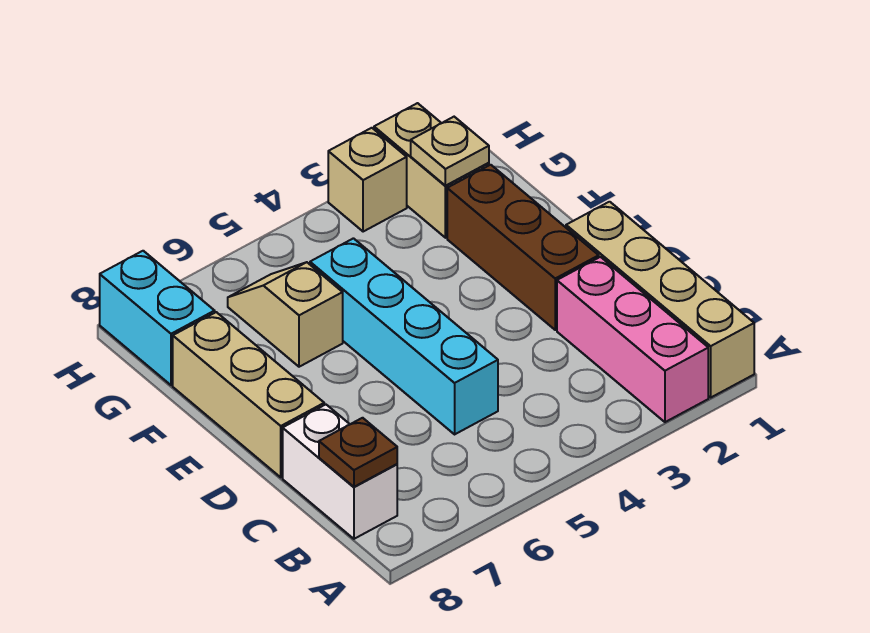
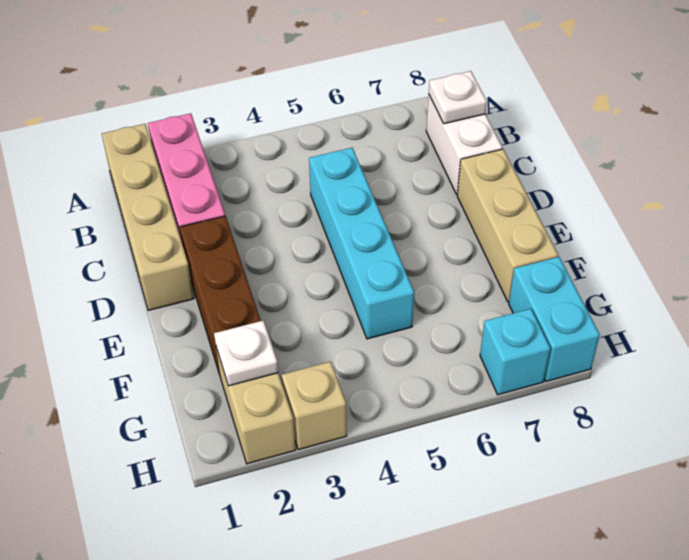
brown plate B8 level 2 -> white plate B8 level 2
tan slope F6:G6 level 1 top F -> none
tan plate G2 level 2 -> white plate G2 level 2
none -> cyan brick H7 level 1

